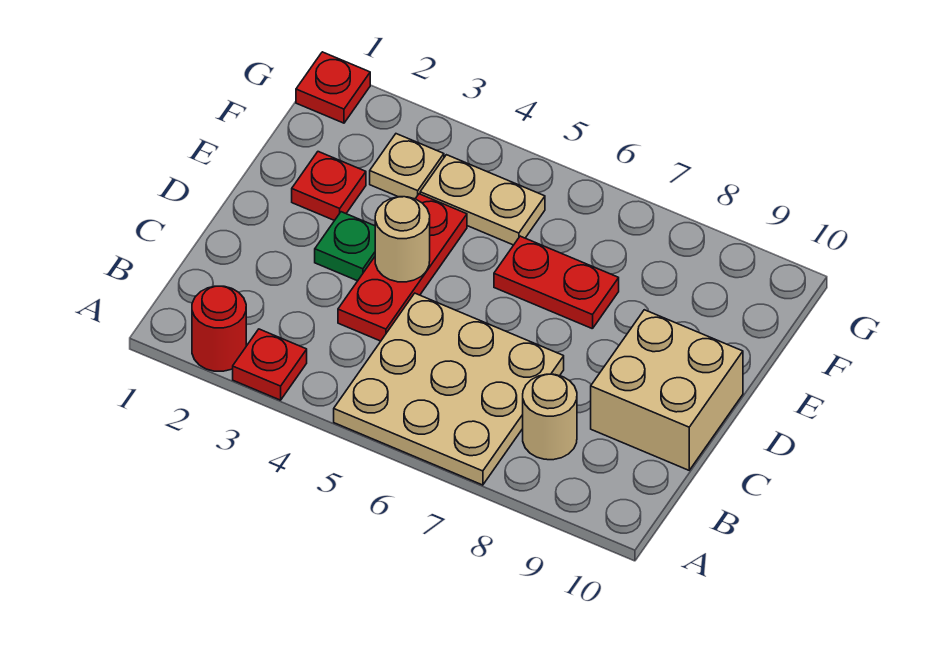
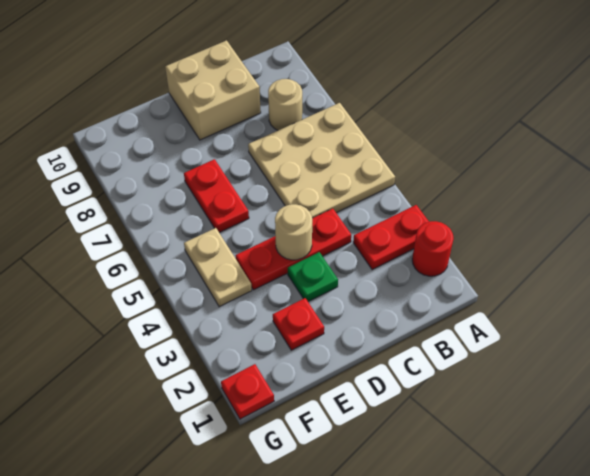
red plate A3 level 1 -> red plate A3:B3 level 1
tan plate F3 level 1 -> none

